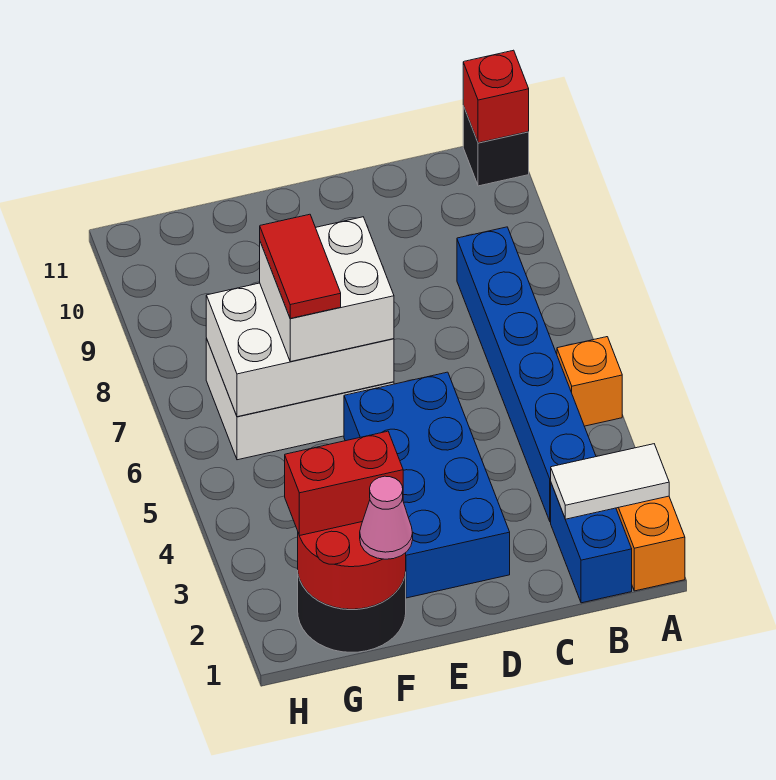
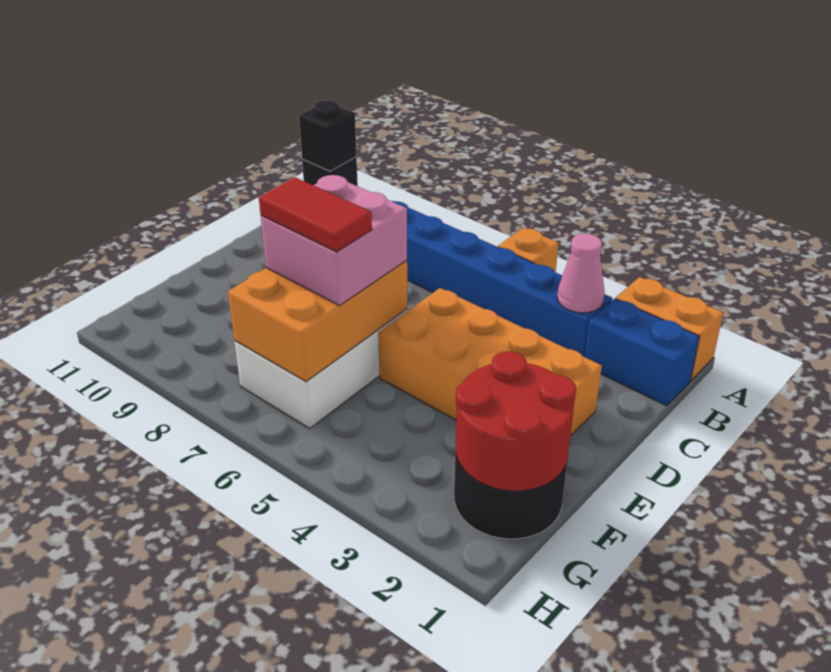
white tile A2:B2 level 2 -> none
red brick A11 level 2 -> black brick A11 level 2
blue brick D2:E5 level 1 -> orange brick D2:E5 level 1
white brick E6:G7 level 2 -> orange brick E6:G7 level 2
white brick E6:F7 level 3 -> pink brick E6:F7 level 3
pink cone F1 level 3 -> pink cone B3 level 2
red brick F2:G2 level 3 -> none

